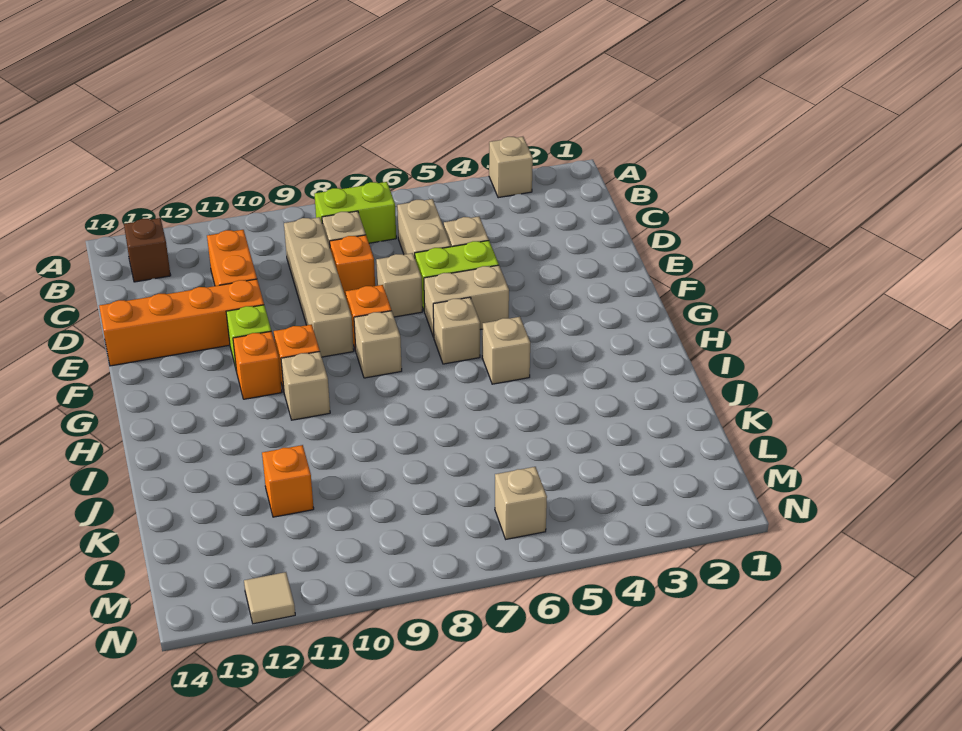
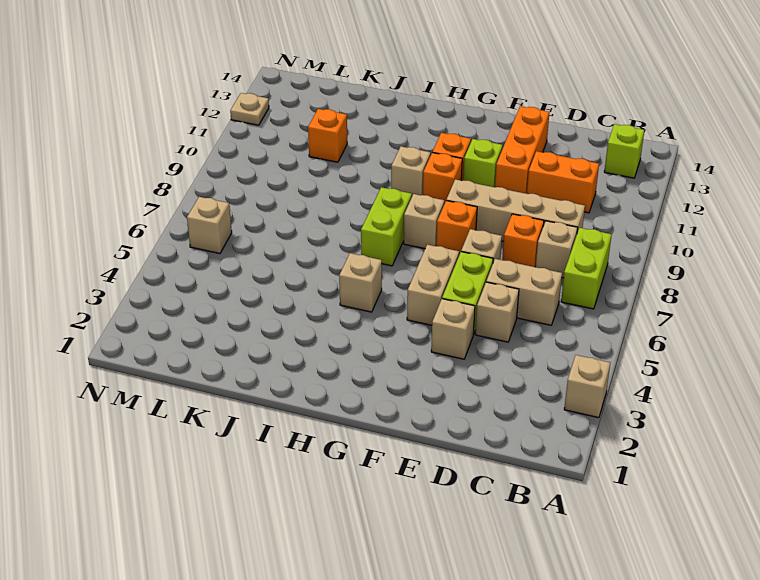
brown brick B13 level 1 -> lime brick B13 level 1
orange brick E11:E14 level 1 -> orange brick E11:E13 level 1
tan brick G6 level 1 -> tan brick E4 level 1
none -> lime brick H7:H8 level 1
tan tile N12 level 1 -> tan plate N12 level 1

